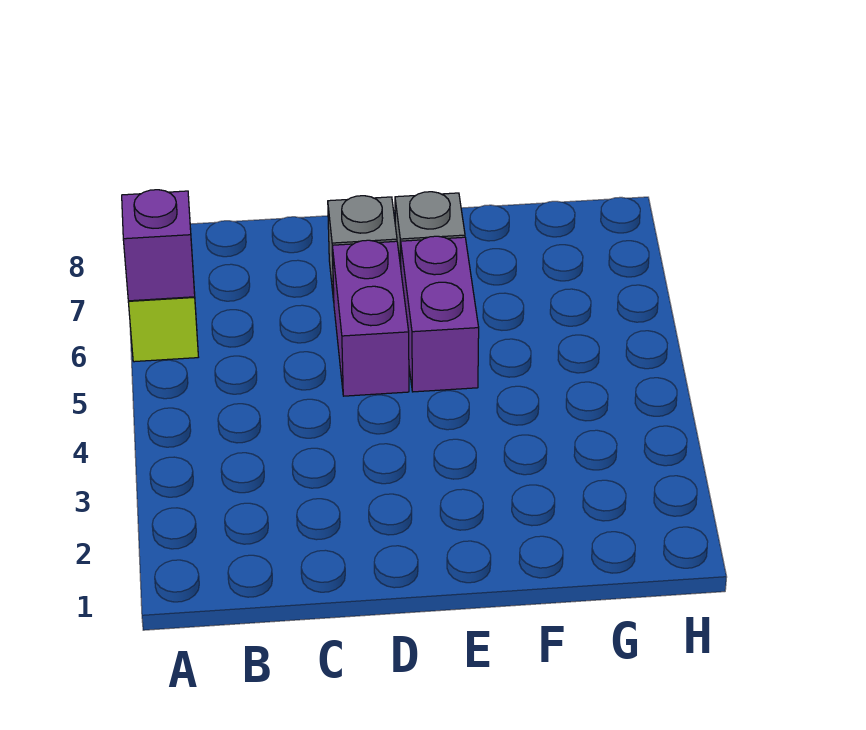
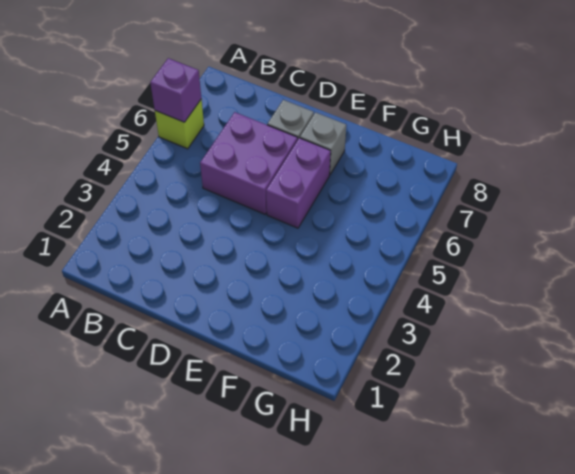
purple brick D5:D6 level 1 -> purple brick C5:D6 level 1

